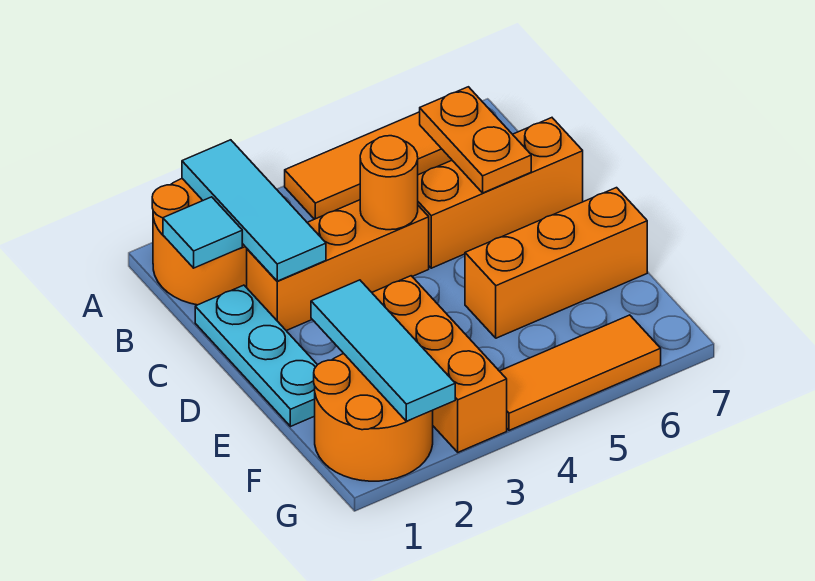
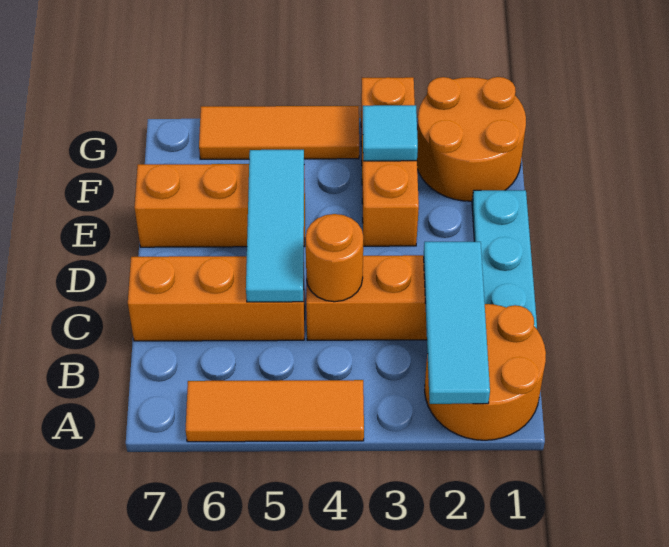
cyan tile B1 level 2 -> cyan tile F3 level 2
orange plate B6:C6 level 2 -> none
cyan tile E2:G2 level 2 -> cyan tile C5:E5 level 2

